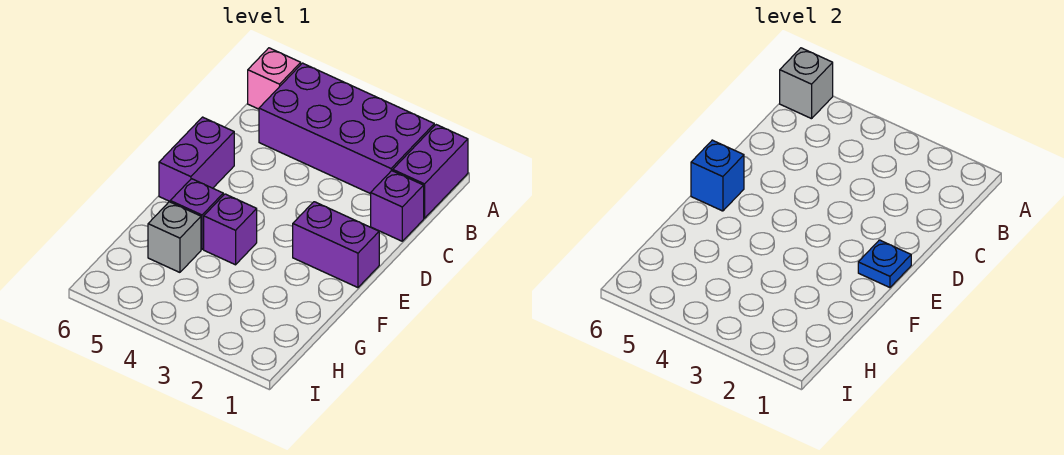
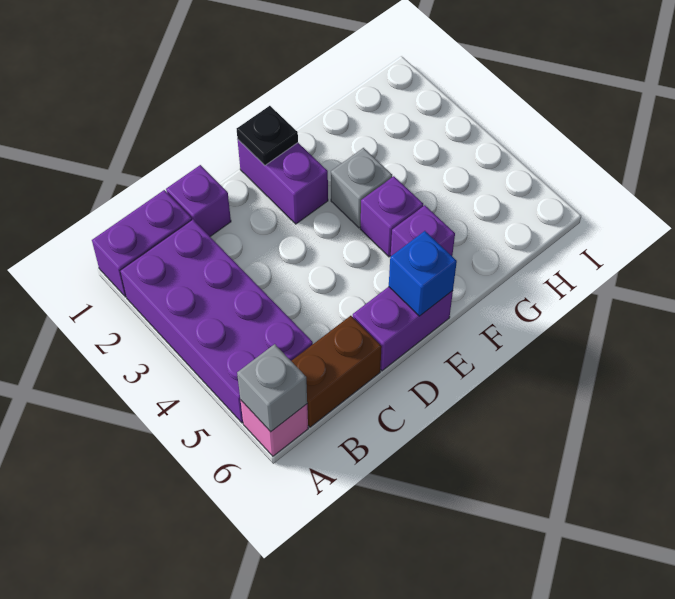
none -> brown brick B6:C6 level 1
blue plate E1 level 2 -> black plate E1 level 2
grey brick G5 level 1 -> grey brick F3 level 1

